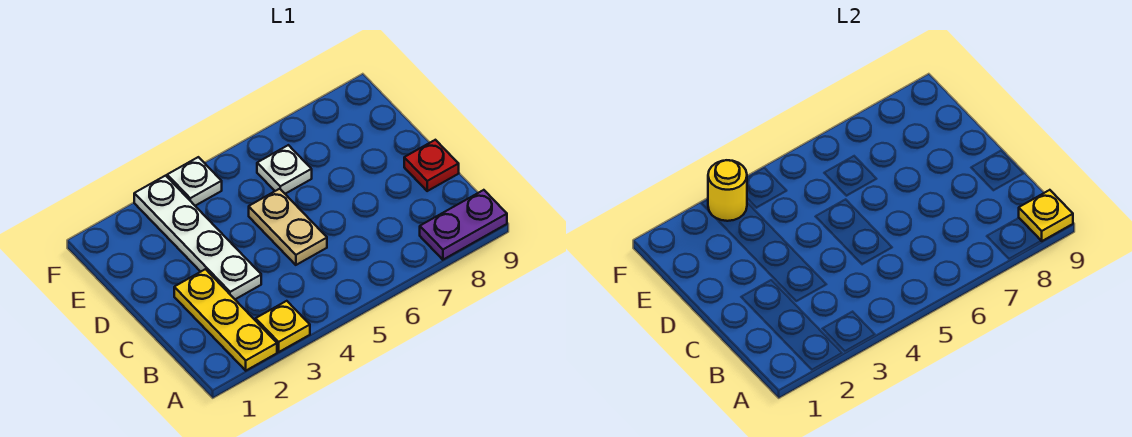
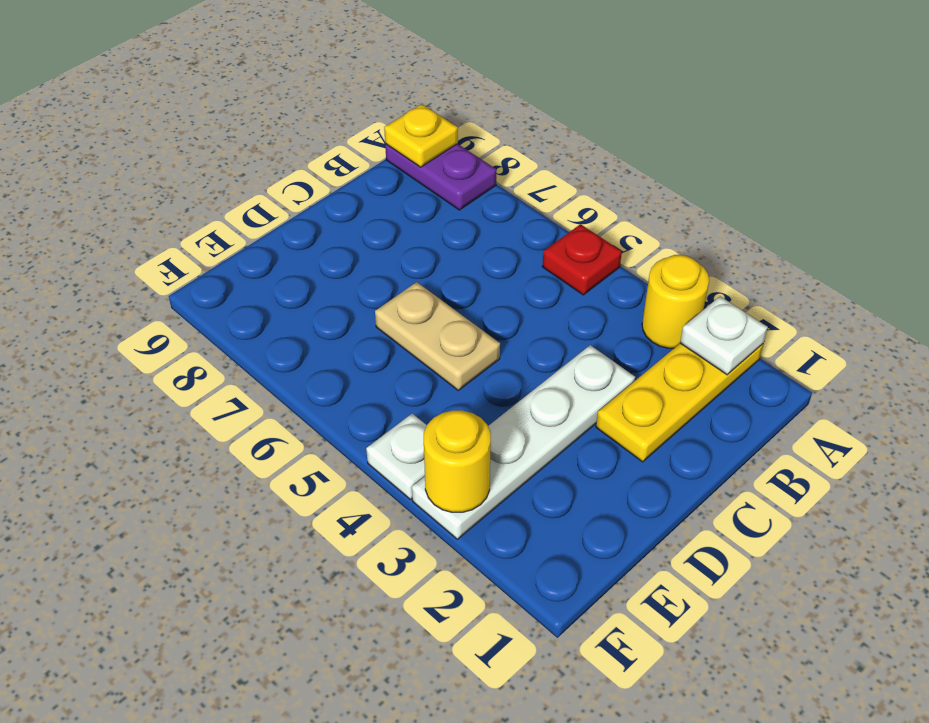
yellow plate A3 level 1 -> yellow round brick A3 level 1
tan plate C5:D5 level 1 -> tan plate D5:D6 level 1
red plate C9 level 1 -> red plate A5 level 1
white plate E6 level 1 -> white plate A2 level 2

